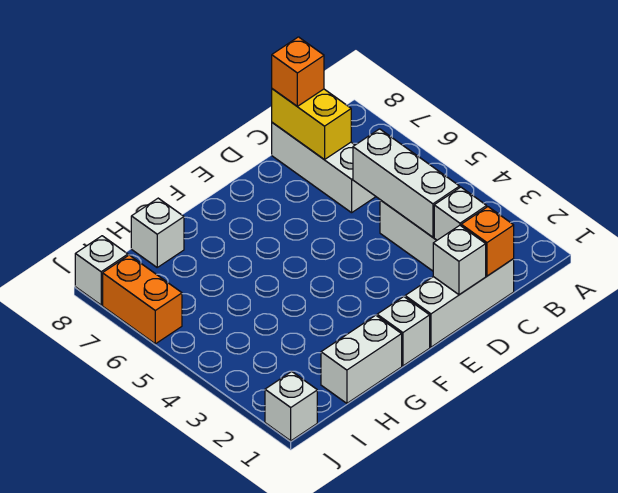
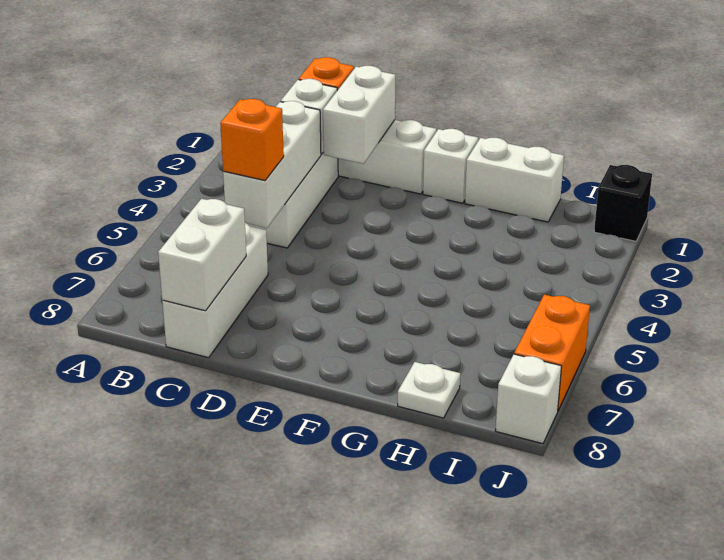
yellow brick C7:C8 level 2 -> white brick C7:C8 level 2
orange brick C8 level 3 -> orange brick C5 level 3
white brick D1 level 2 -> white brick D1:D2 level 2
white brick H8 level 1 -> white plate H8 level 1
white brick J1 level 1 -> black brick J1 level 1

